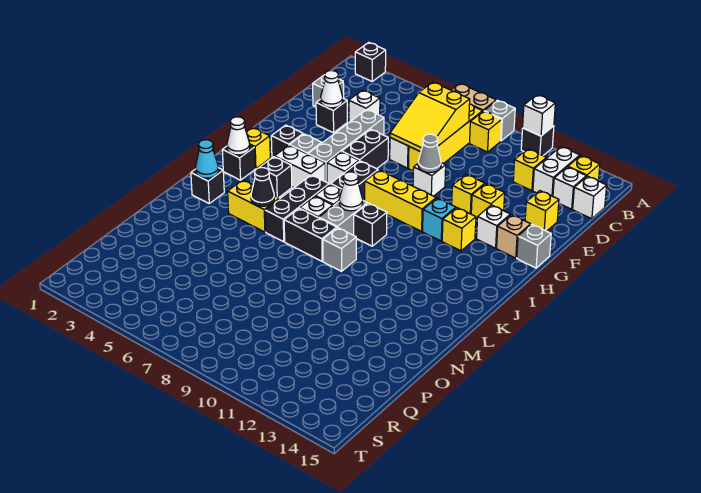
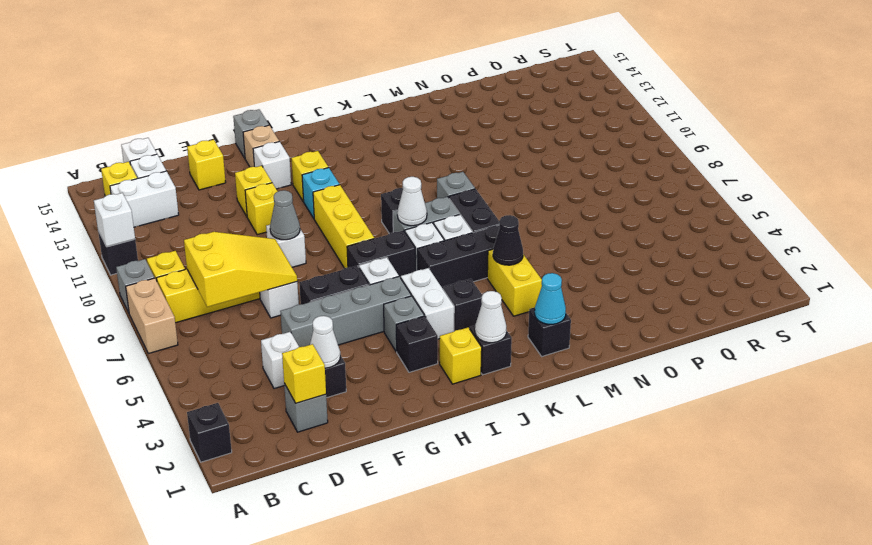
yellow brick C12 level 1 -> yellow brick D2 level 2

